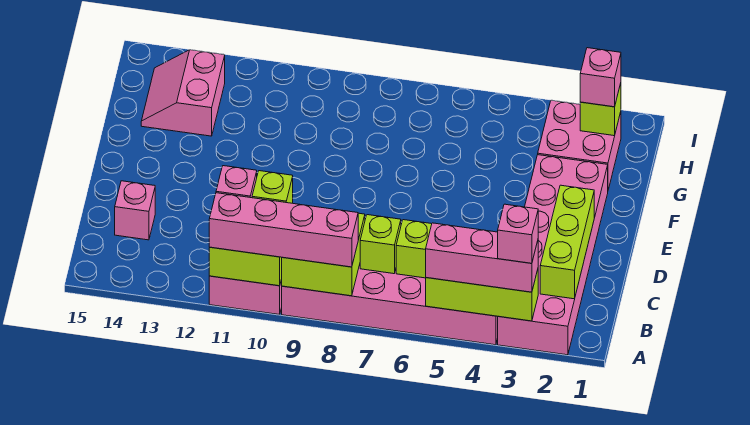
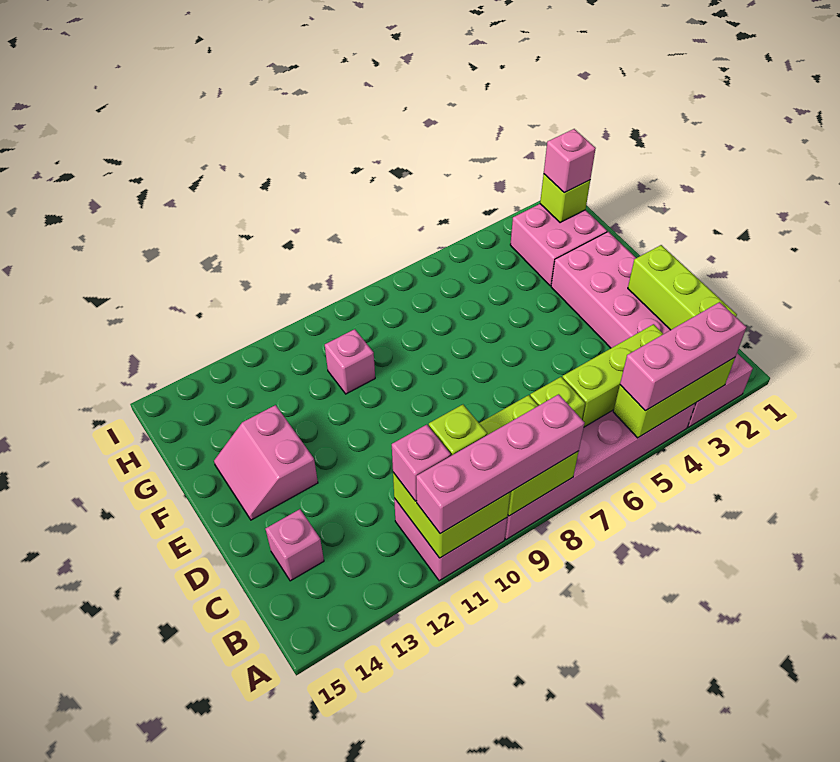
pink brick A3 level 4 -> pink brick G10 level 1
pink slope G13:H14 level 1 top 13 -> pink slope E13:F14 level 1 top 13

